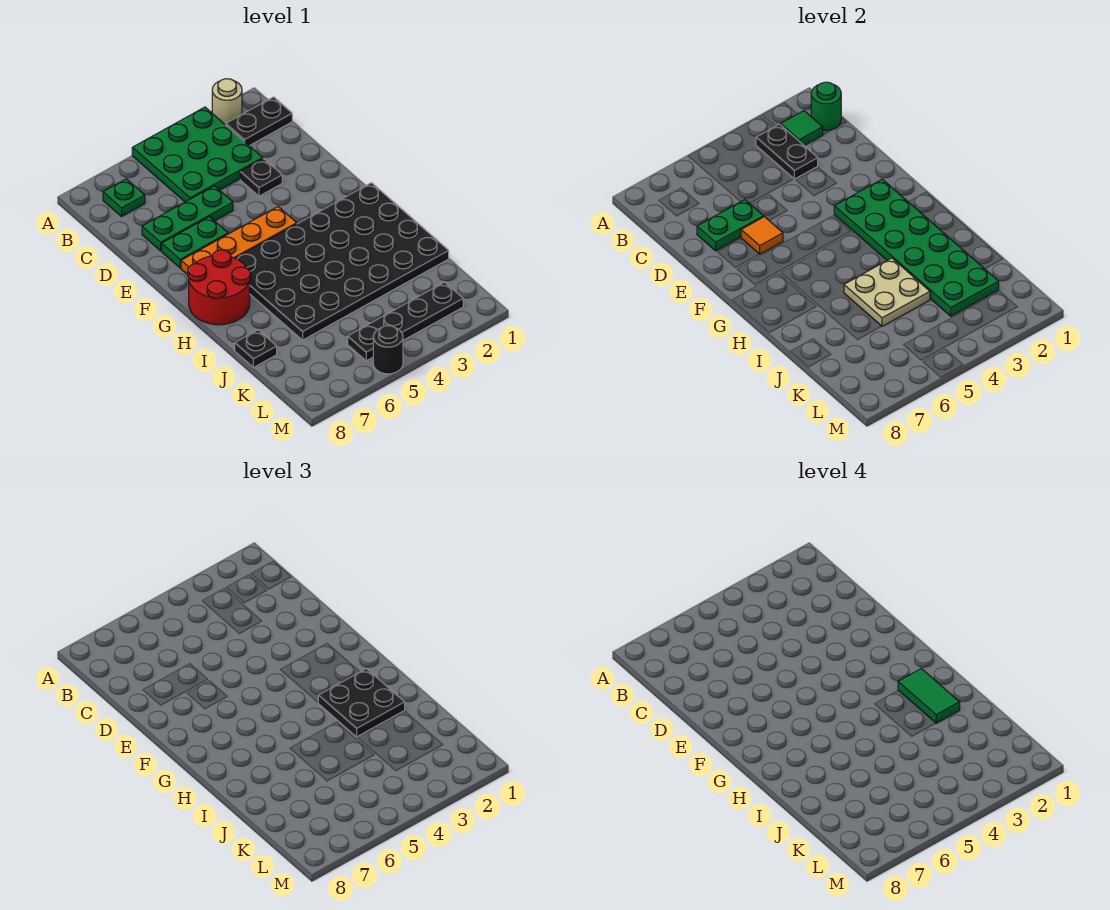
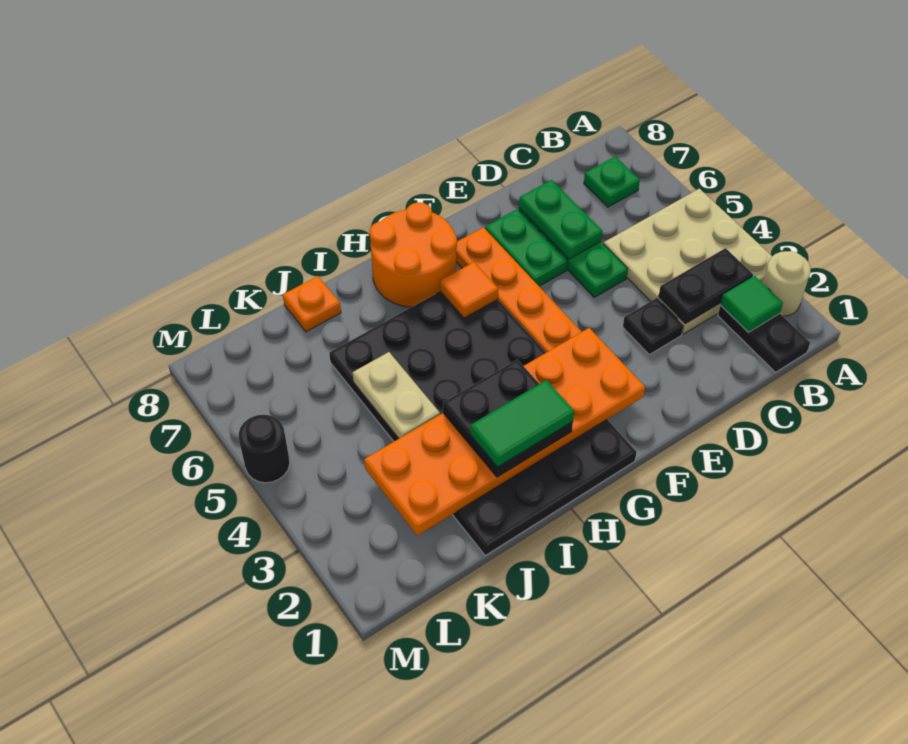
green plate A3:C5 level 1 -> tan plate A3:C5 level 1
green round brick B1 level 2 -> none
orange tile E6 level 2 -> orange tile G6 level 2
green plate F2:K3 level 2 -> orange plate F2:K3 level 2
red round brick G7:H8 level 1 -> orange round brick G7:H8 level 1
tan plate I4:J5 level 2 -> tan plate J4:J5 level 2
black plate J8 level 1 -> orange plate J8 level 1
black plate L2:L5 level 1 -> none

